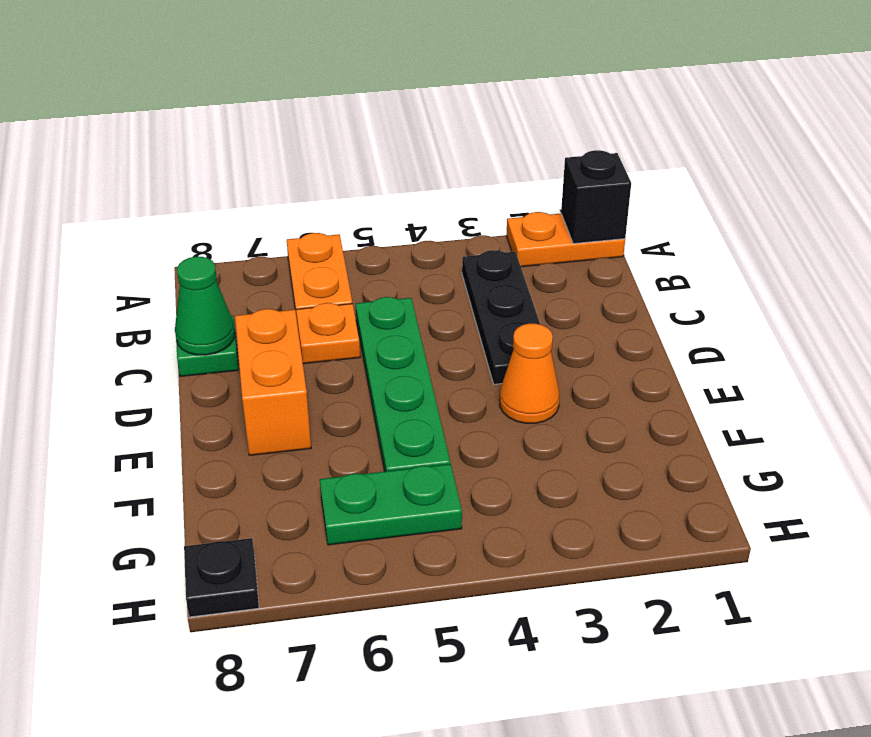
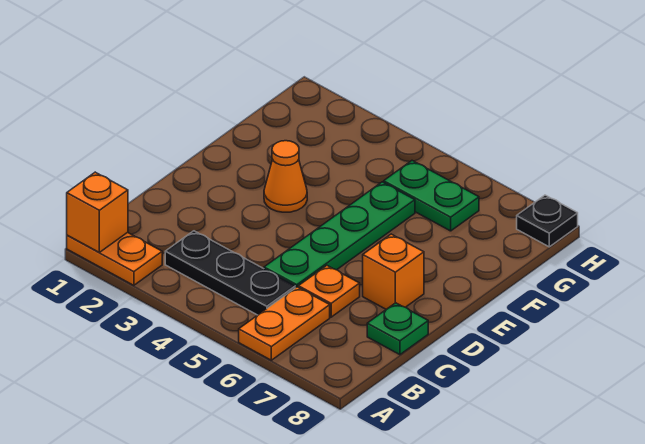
black brick A1 level 2 -> orange brick A1 level 2
black plate B3:D3 level 1 -> black plate B3:B5 level 1
green cone C8 level 2 -> none
orange brick D7:E7 level 1 -> orange brick D7 level 1

